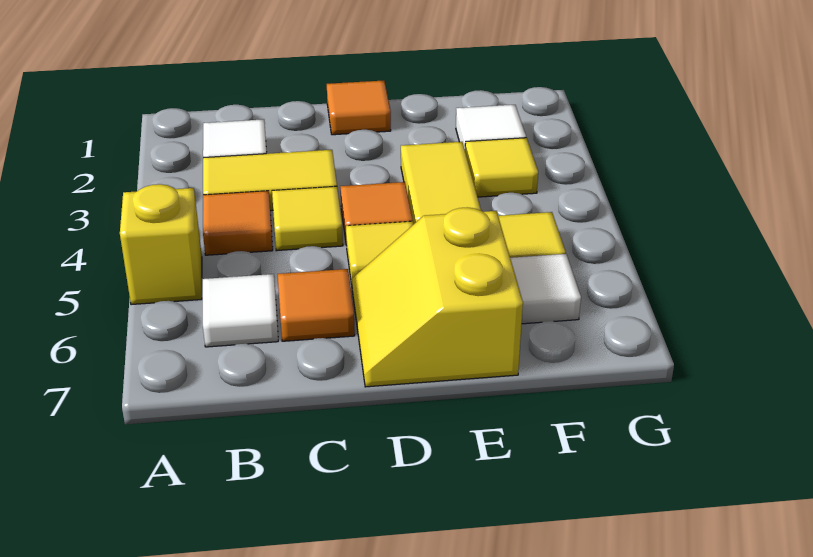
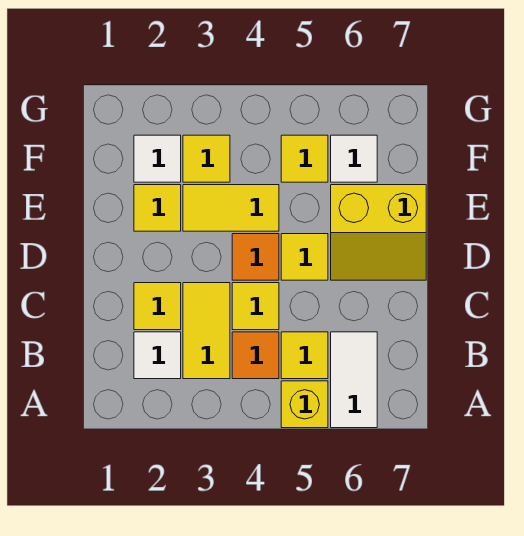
none -> yellow tile B5 level 1
white tile B6 level 1 -> white tile A6:B6 level 1
none -> yellow tile C2 level 1
orange tile C6 level 1 -> none
orange tile D1 level 1 -> none
none -> yellow tile E2 level 1

